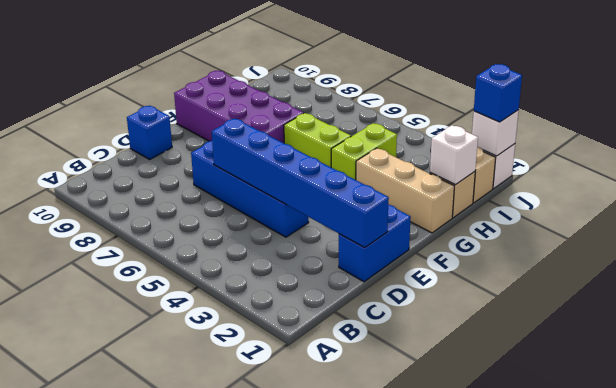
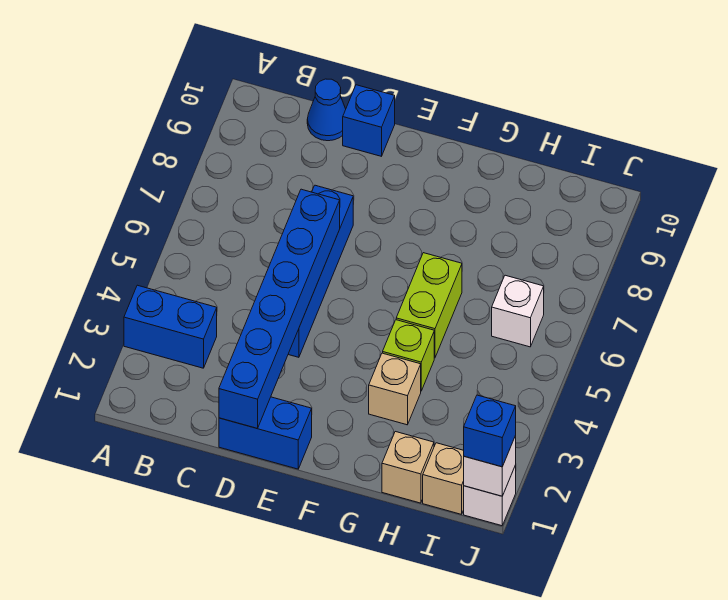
none -> blue brick A3:B3 level 1
none -> blue cone C10 level 1
purple brick F7:G10 level 1 -> none
tan brick G1:G3 level 1 -> tan brick G3 level 1
lime brick G4:H4 level 1 -> lime brick G4 level 1
white brick H1 level 2 -> white brick I6 level 1

